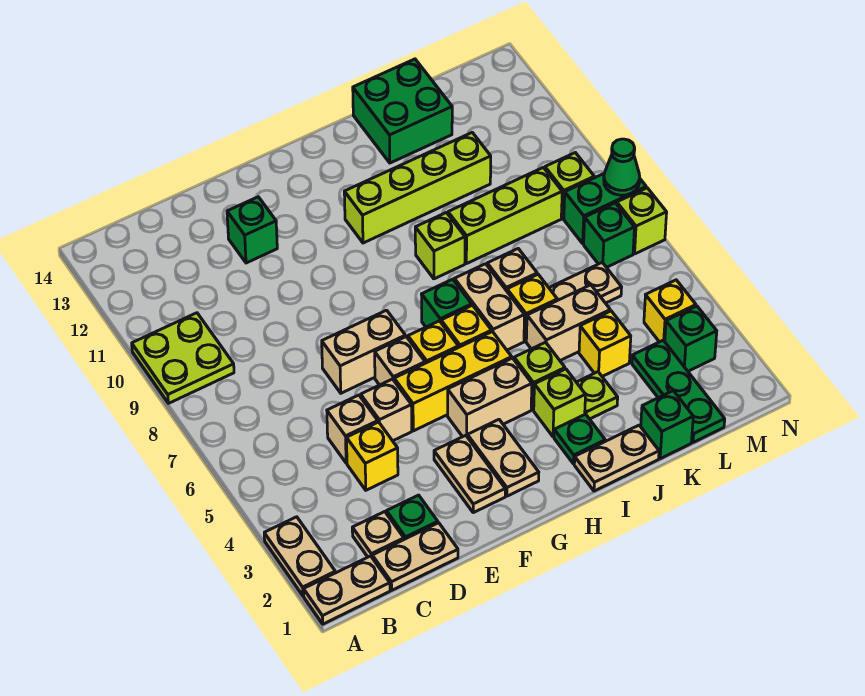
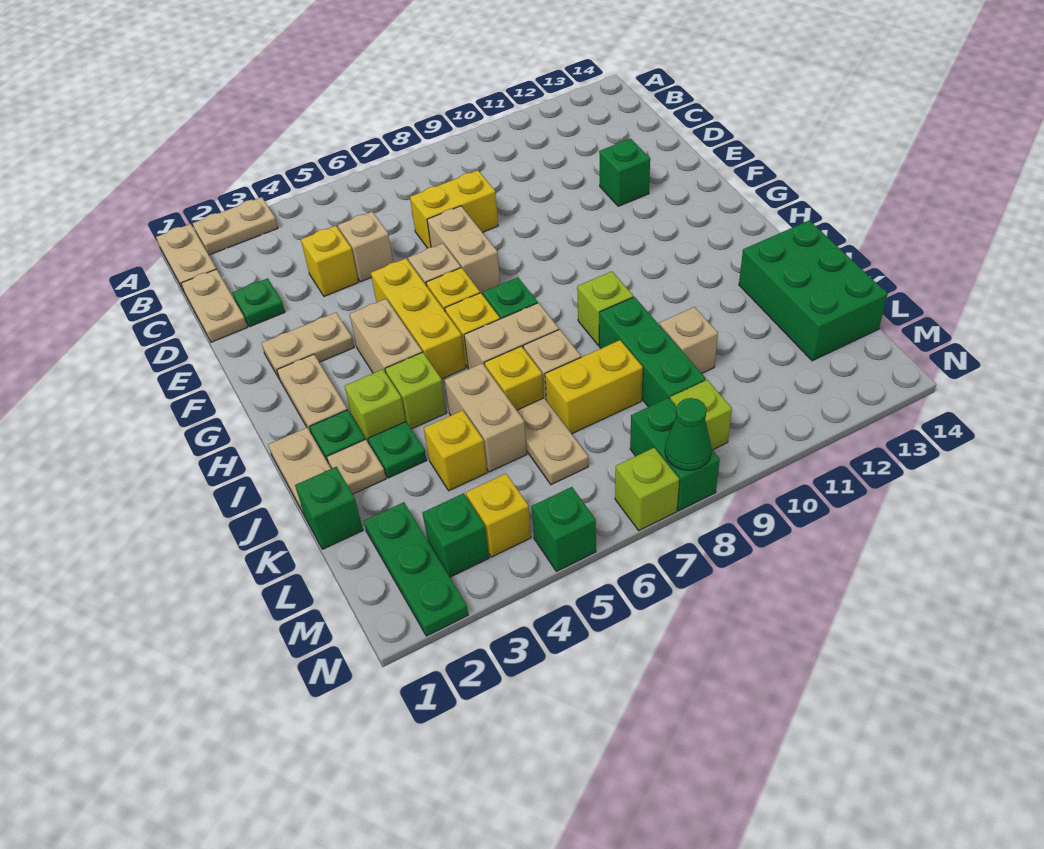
lime plate A9:B10 level 1 -> none
tan plate C2 level 1 -> tan plate J2 level 1
none -> yellow brick D7:D8 level 1
tan brick E5 level 1 -> tan brick K10 level 1
tan plate G2:G3 level 1 -> tan plate G2:H2 level 1
lime brick H11:K11 level 1 -> none
lime plate J3 level 1 -> green plate J3 level 1
lime brick J9:L9 level 1 -> green brick J9:L9 level 1
green brick J13:K14 level 1 -> green brick J13:L14 level 1
none -> yellow brick K7:K8 level 1
green plate L1:L3 level 1 -> green plate L2:N2 level 1
green brick M7 level 1 -> green brick N5 level 1

